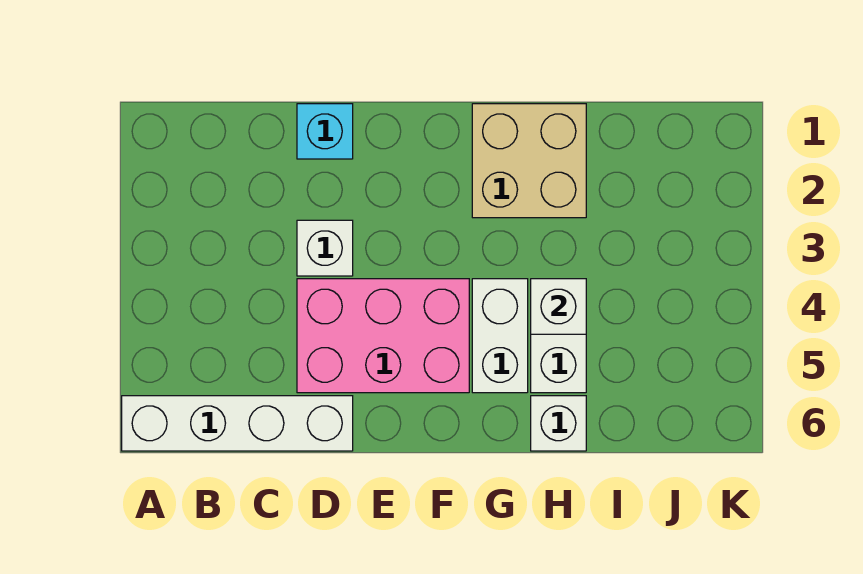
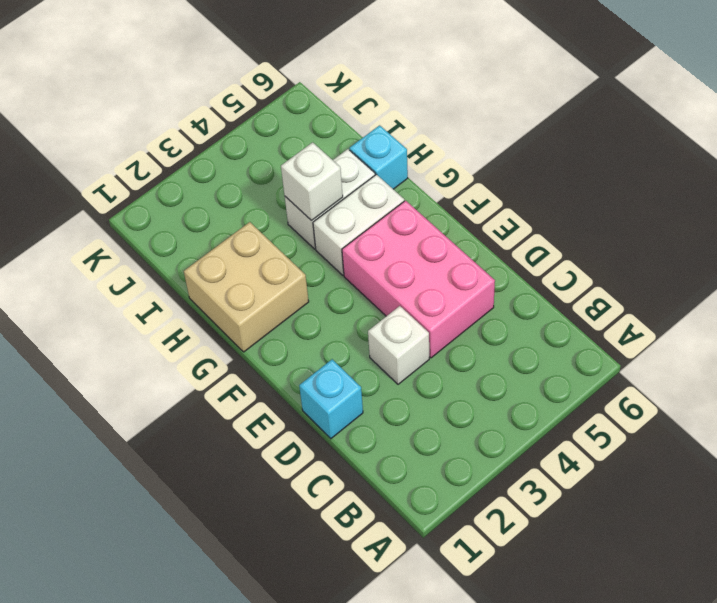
white brick A6:D6 level 1 -> none
white brick H6 level 1 -> cyan brick H6 level 1

